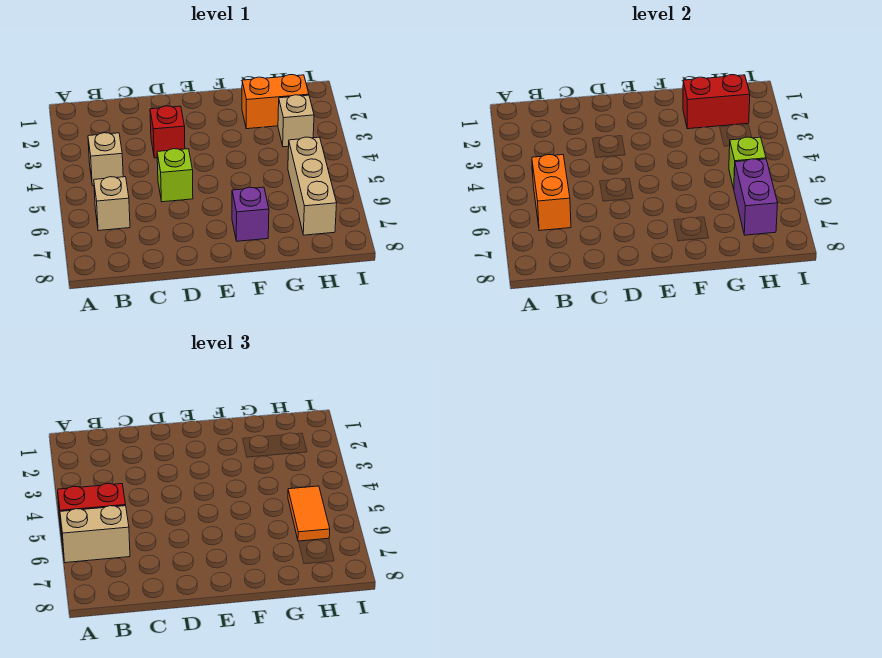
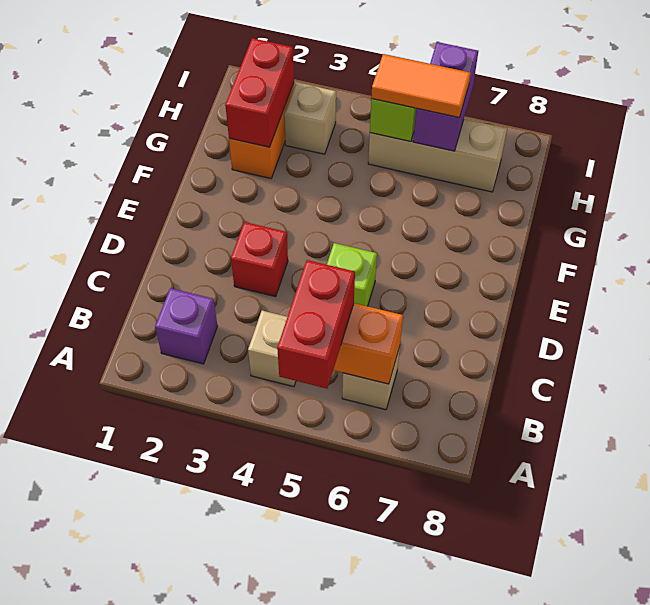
tan brick A6:B6 level 3 -> none
purple brick F7 level 1 -> purple brick B2 level 1
purple brick H6:H7 level 2 -> purple brick H6:I6 level 2

